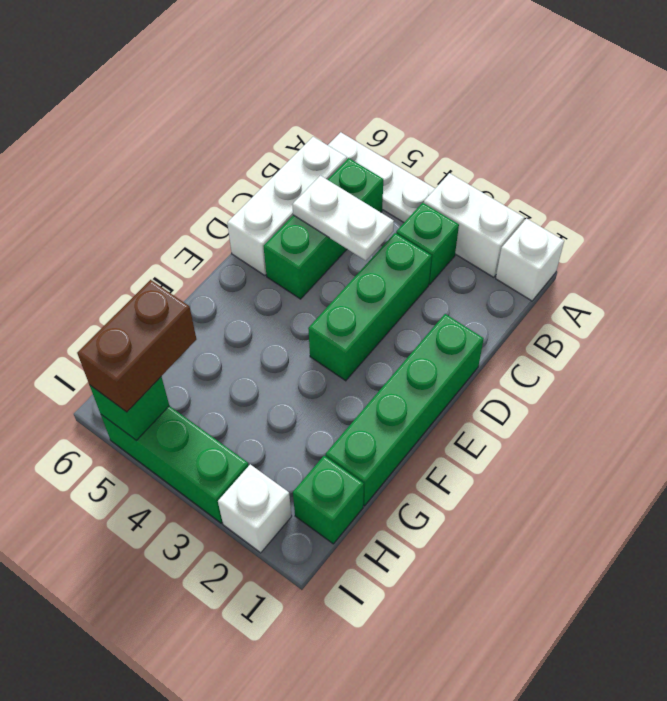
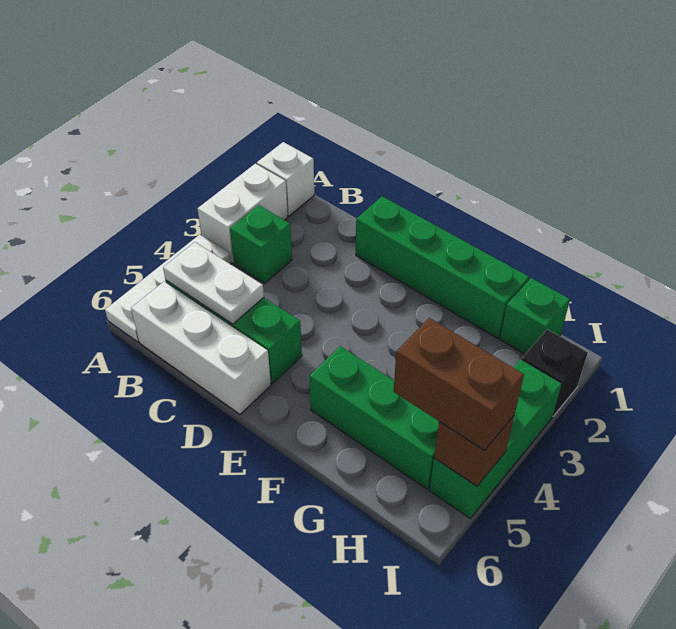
green brick C3:E3 level 1 -> green brick F5:H5 level 1
white plate C4:C5 level 2 -> white plate B5:C5 level 2
white brick I2 level 1 -> black brick I2 level 1
green brick I5 level 2 -> brown brick I5 level 2

